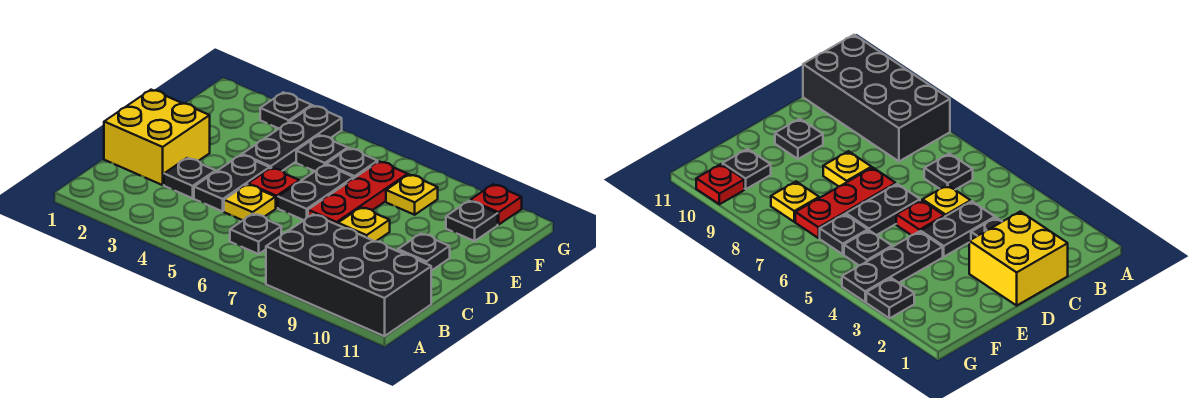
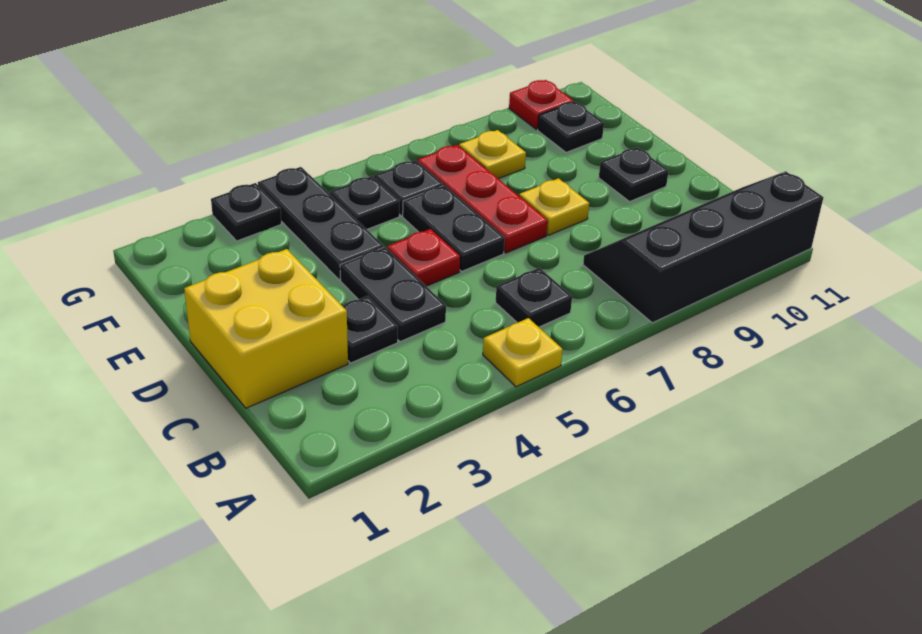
black brick A8:B11 level 1 -> black slope A8:B11 level 1 top A
yellow plate C5 level 1 -> yellow plate A5 level 1

